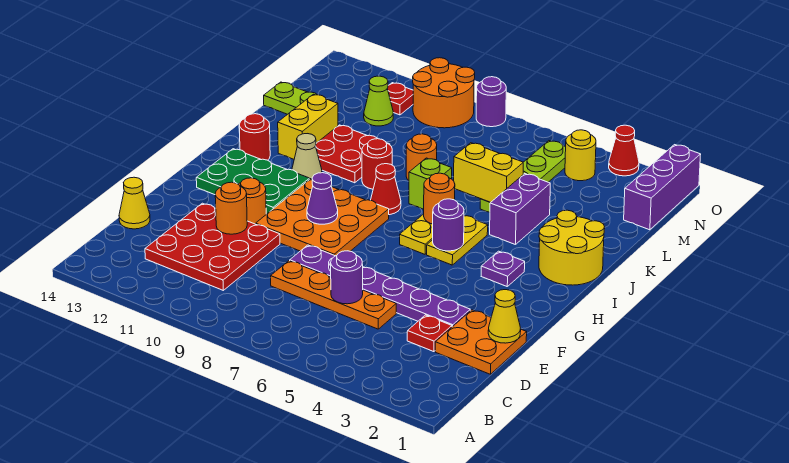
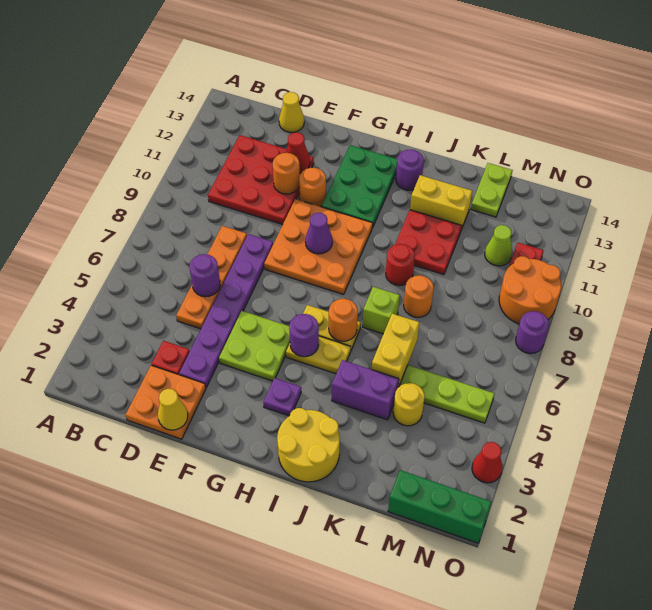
none -> lime plate F4:G5 level 1
red cone I8 level 1 -> red cone E12 level 2
tan cone I11 level 1 -> none
red round brick I13 level 1 -> purple round brick I13 level 1
purple brick M1:O1 level 1 -> green brick M1:O1 level 1
yellow round brick N4 level 1 -> yellow round brick L4 level 1

